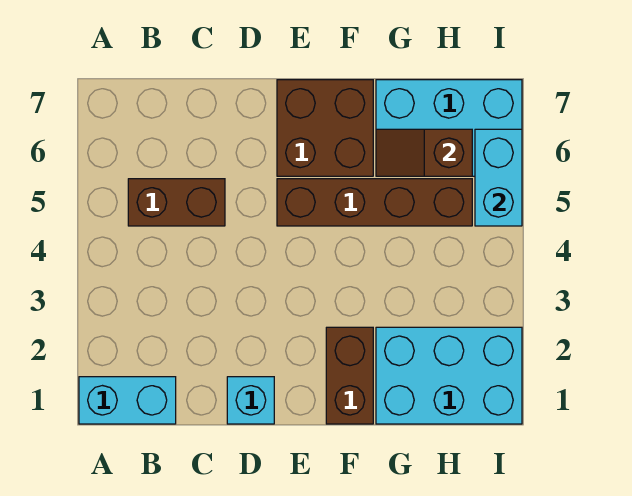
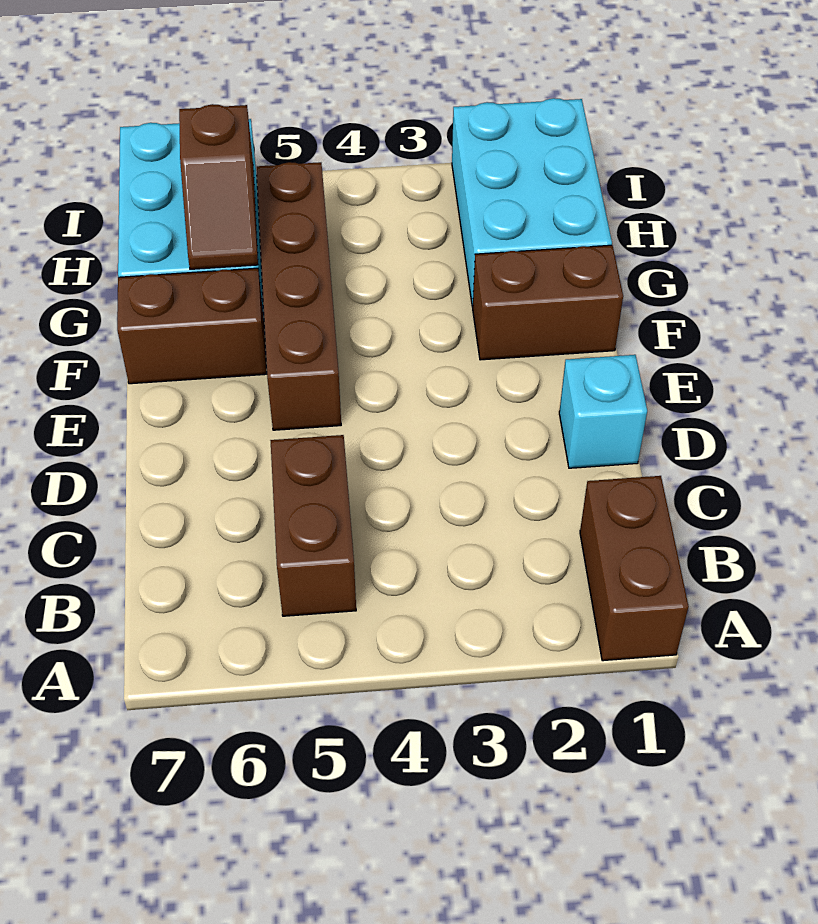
cyan brick A1:B1 level 1 -> brown brick A1:B1 level 1
brown brick E6:F7 level 1 -> brown brick F6:F7 level 1
cyan brick I5:I6 level 2 -> none

